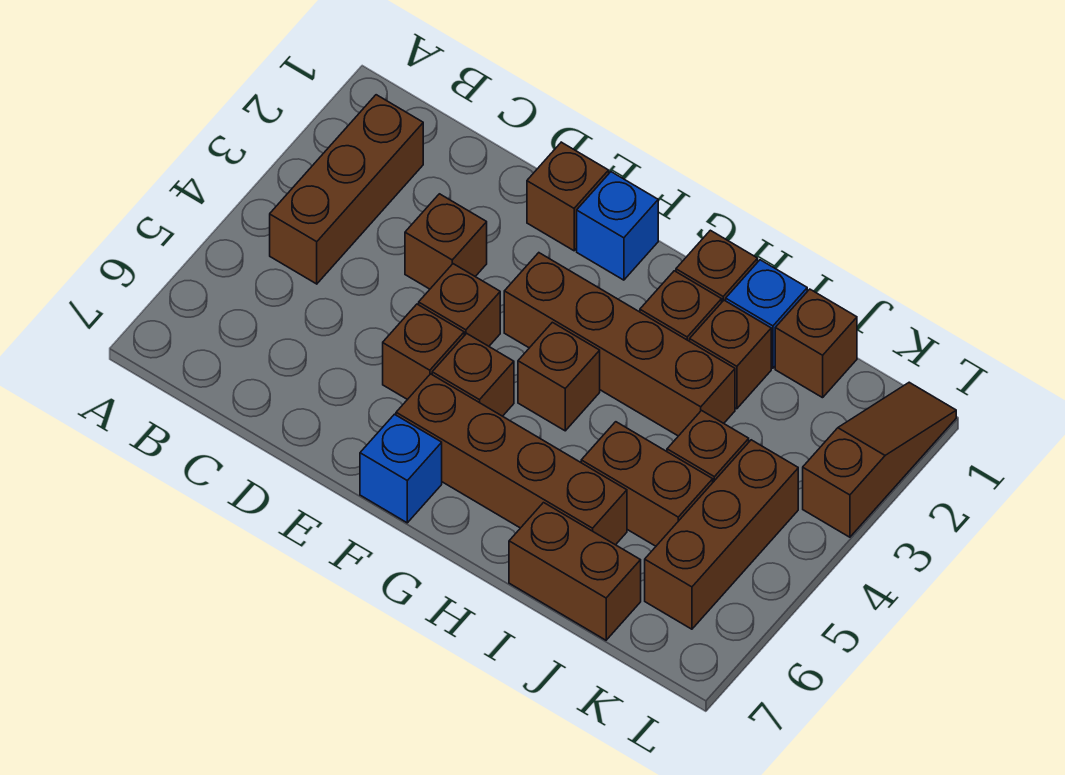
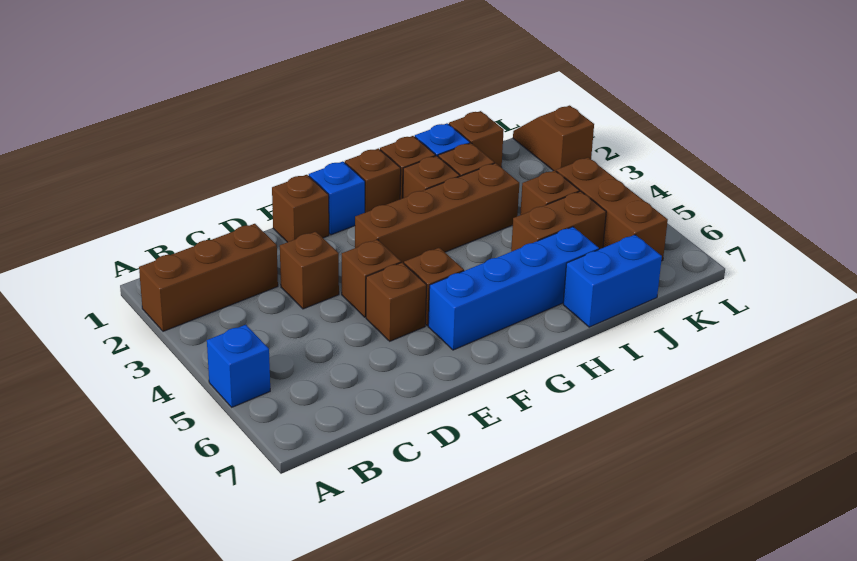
brown brick B2:B4 level 1 -> brown brick A2:C2 level 1
brown brick F6:I6 level 1 -> blue brick F6:I6 level 1
blue brick F7 level 1 -> blue brick A5 level 1
brown brick G4 level 1 -> brown brick G1 level 1
brown brick I7:J7 level 1 -> blue brick I7:J7 level 1
brown slope L1:L3 level 1 top 3 -> brown slope L1:L2 level 1 top 2

